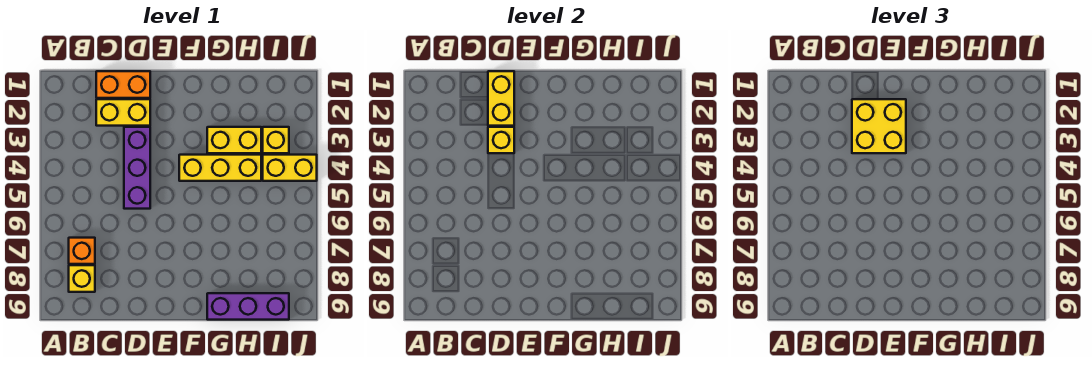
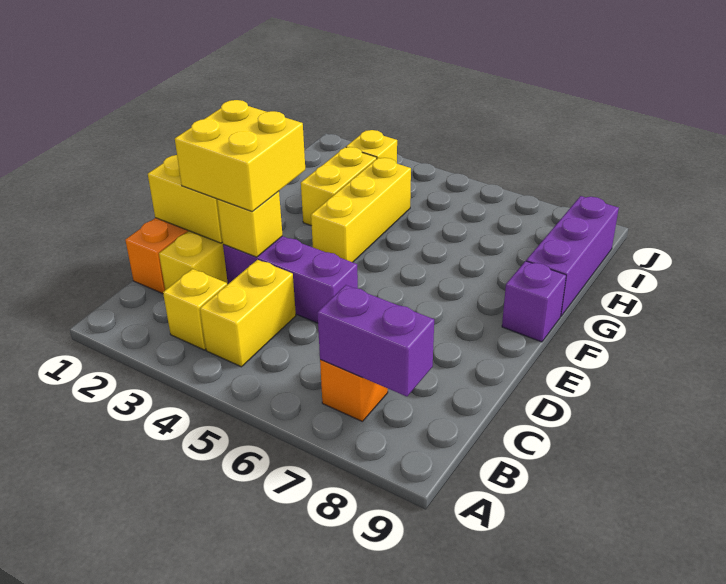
none -> purple brick B7:B8 level 2
yellow brick B8 level 1 -> yellow brick B3 level 1
none -> purple brick F9 level 1
yellow brick I4:J4 level 1 -> yellow brick B4:C4 level 1

